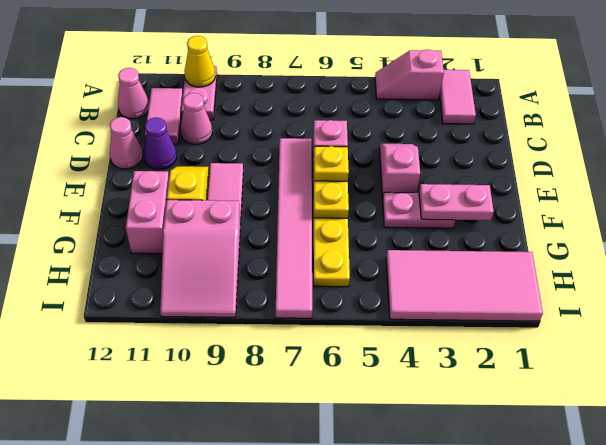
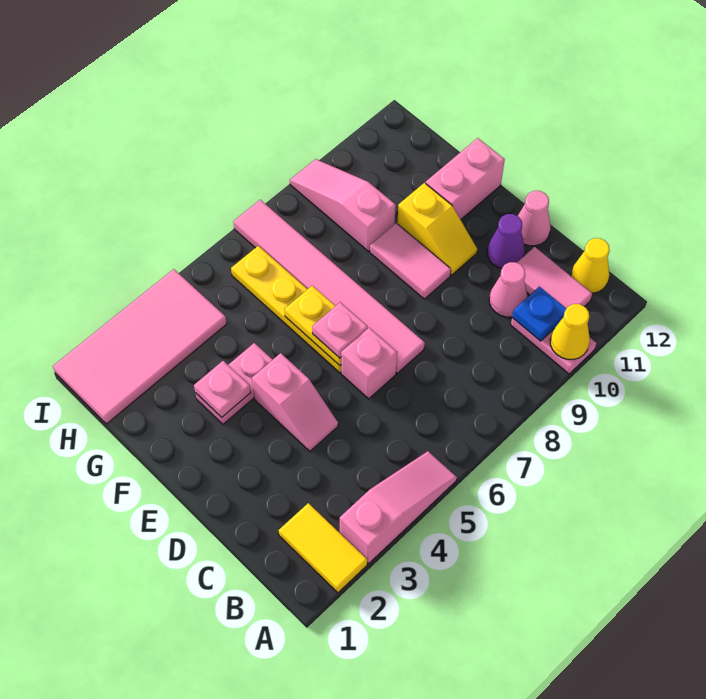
pink tile A2:B2 level 1 -> yellow tile A2:B2 level 1
pink slope A3:A4 level 1 top 3 -> pink slope A3:A5 level 1 top 3
none -> blue plate B10 level 2
pink cone B12 level 1 -> yellow cone B12 level 1
yellow plate E6 level 3 -> pink plate E6 level 3
pink plate F2:F3 level 2 -> pink plate F3 level 2
pink brick F11:G11 level 1 -> pink brick F11:F12 level 1
pink slope G9:I10 level 1 top G -> pink slope G9:I9 level 1 top G

